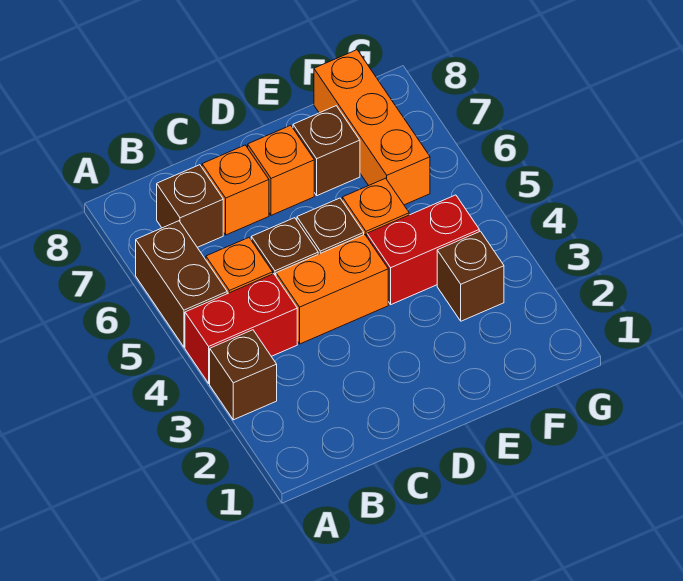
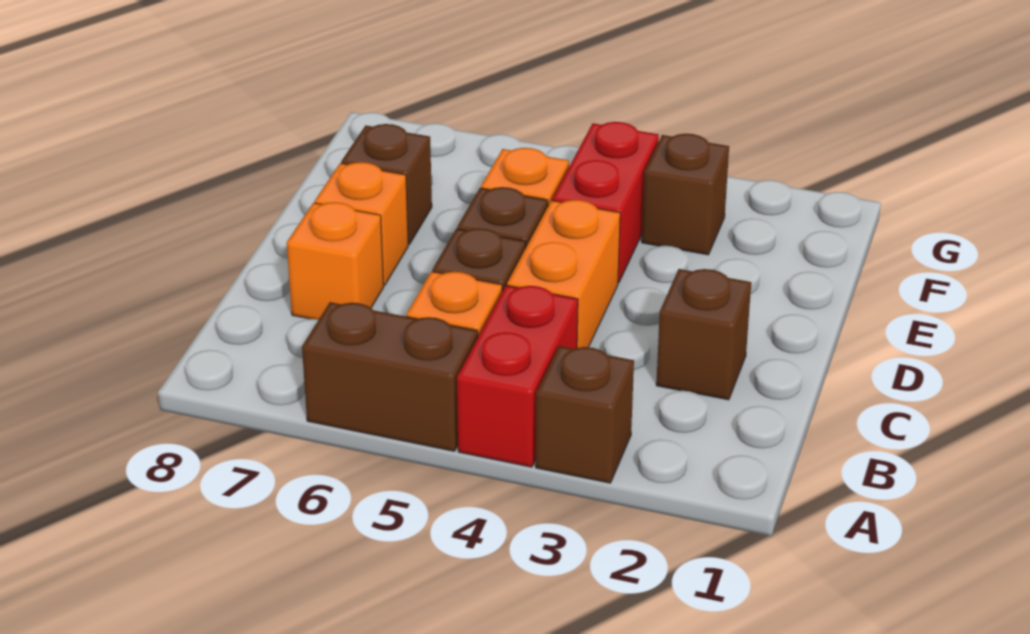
brown brick B7 level 1 -> brown brick C2 level 1
orange brick F6:F8 level 1 -> none

